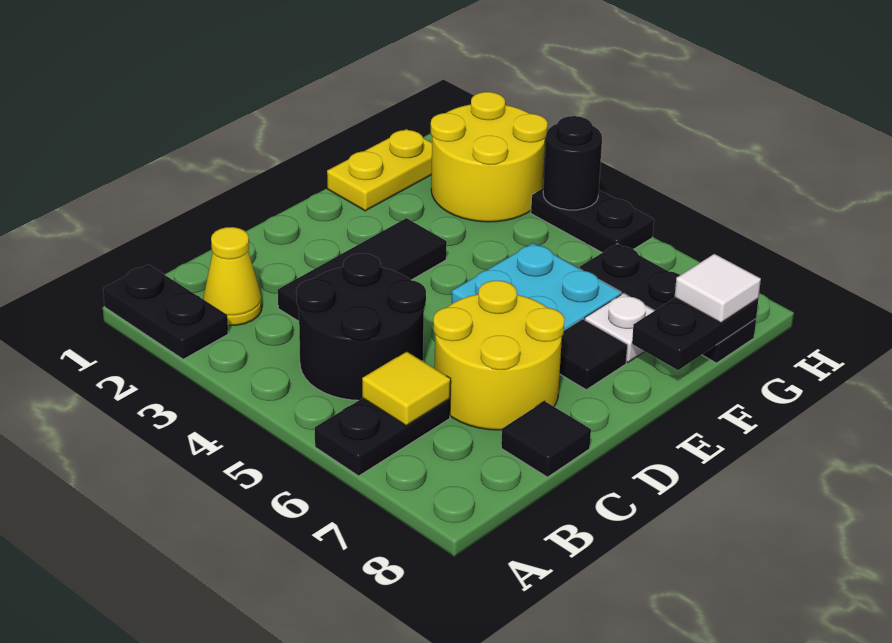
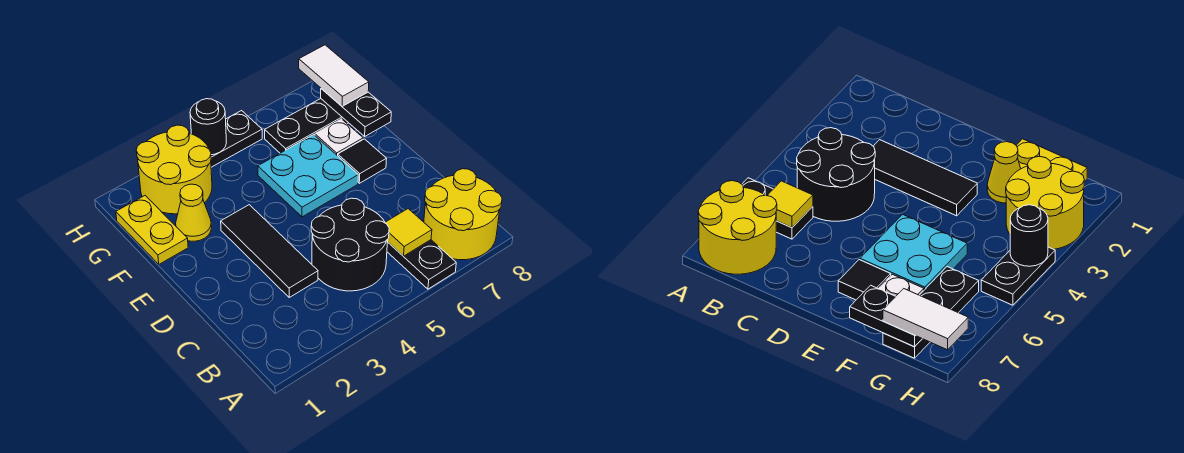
black plate A1:A2 level 1 -> none
yellow cone B2 level 1 -> yellow cone F2 level 1
yellow round brick C6:D7 level 1 -> yellow round brick A7:B8 level 1
black tile C8 level 1 -> none
white tile G8 level 3 -> white tile G8:H8 level 3

